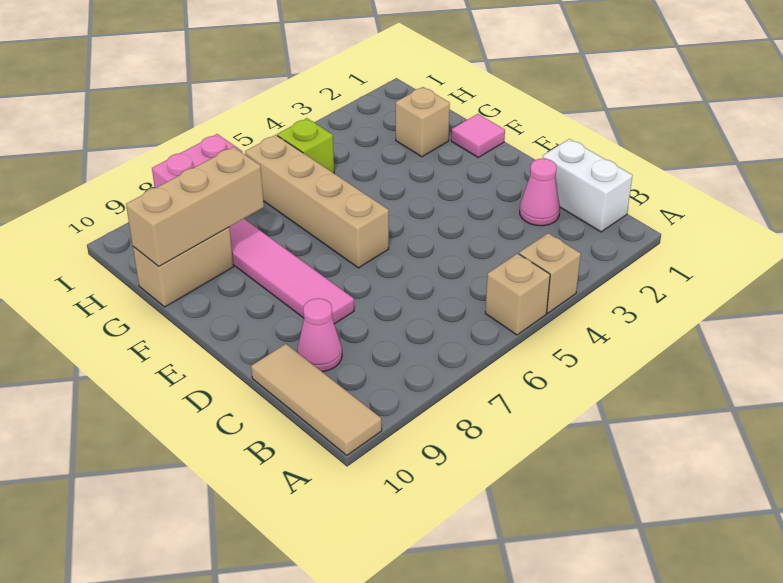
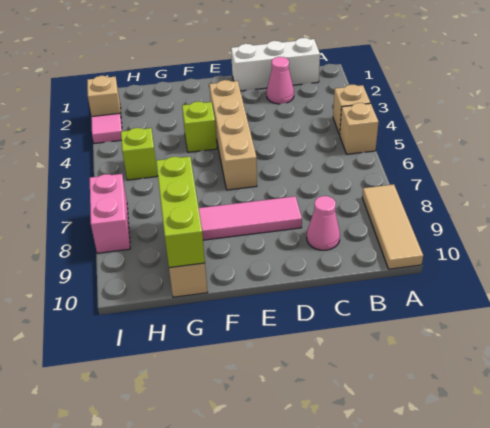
tan tile A10:C10 level 1 -> tan tile A8:A10 level 1
white brick B1:C1 level 1 -> white brick B1:D1 level 1
tan brick E6:H6 level 1 -> tan brick E3:E6 level 1
pink tile F1 level 1 -> pink tile I3 level 1
none -> lime brick F4 level 1
tan brick G2 level 1 -> tan brick I2 level 1
tan brick G8:G10 level 2 -> lime brick G8:G10 level 2

